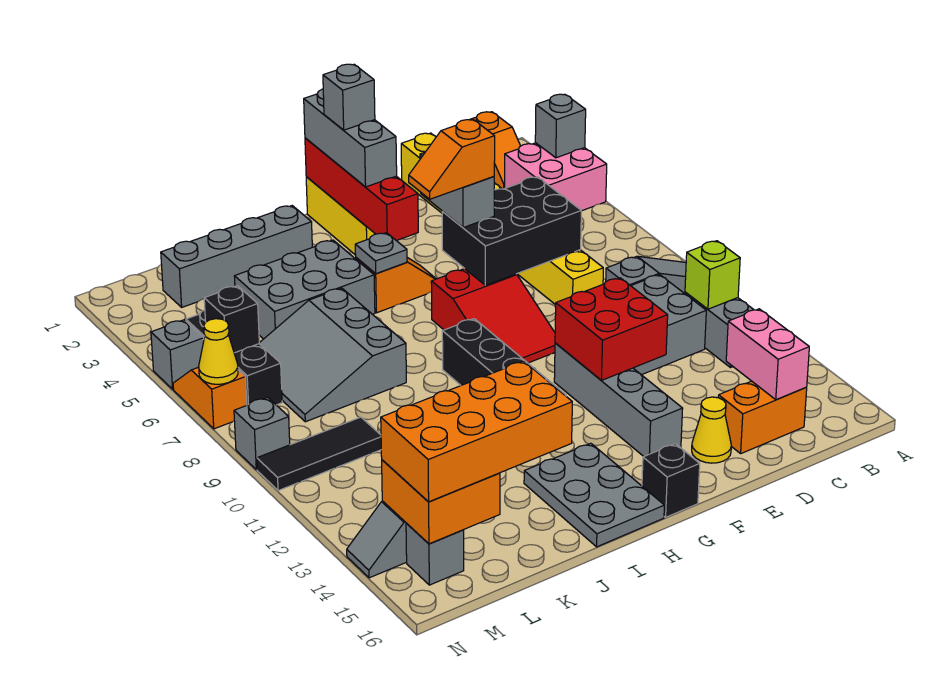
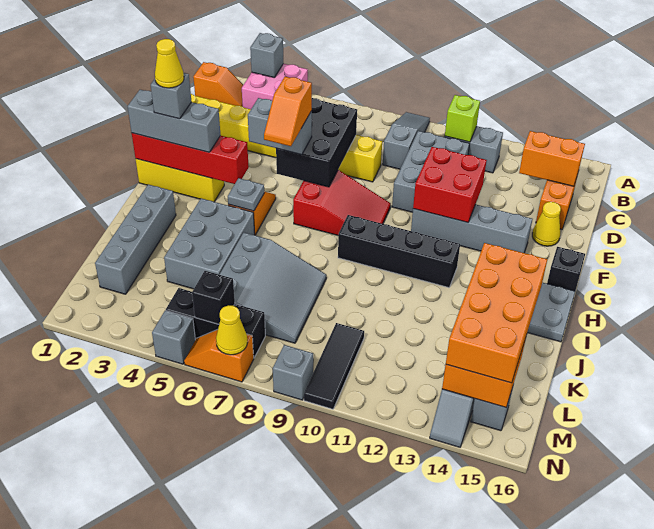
pink brick C14:C15 level 2 -> orange brick C14:C15 level 2
none -> yellow cone G2 level 5
grey slope J6:L8 level 1 top J -> grey slope J6:L8 level 1 top 6

